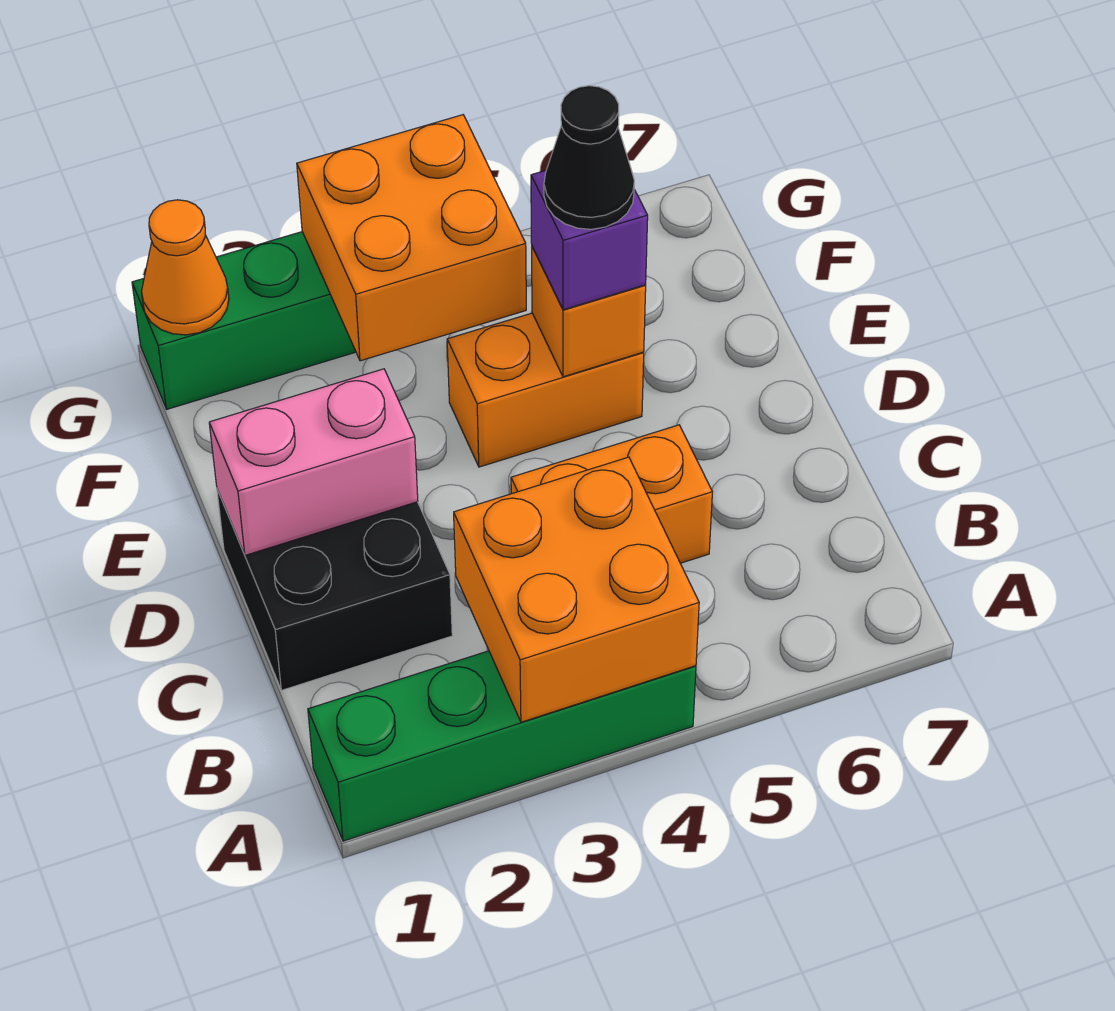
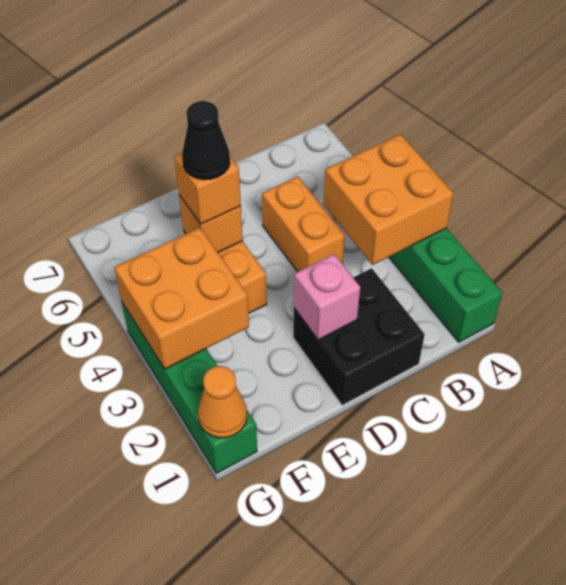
pink brick D1:D2 level 2 -> pink brick D2 level 2
purple brick E5 level 3 -> orange brick E5 level 3

